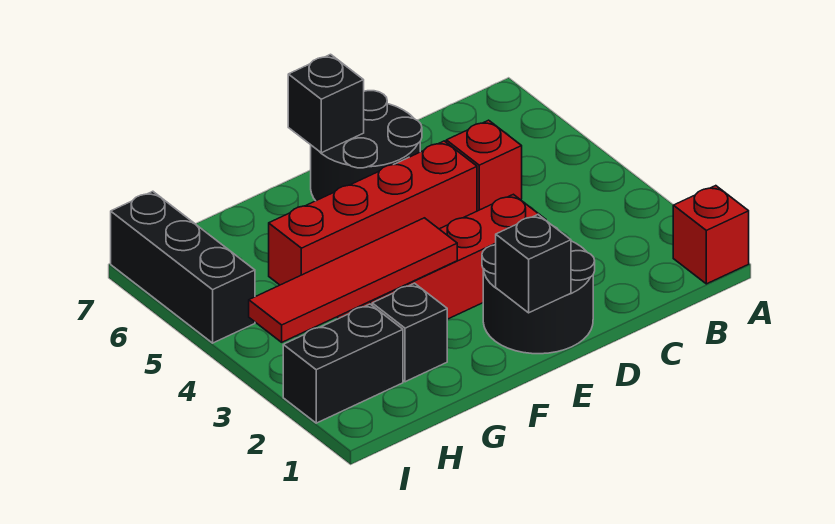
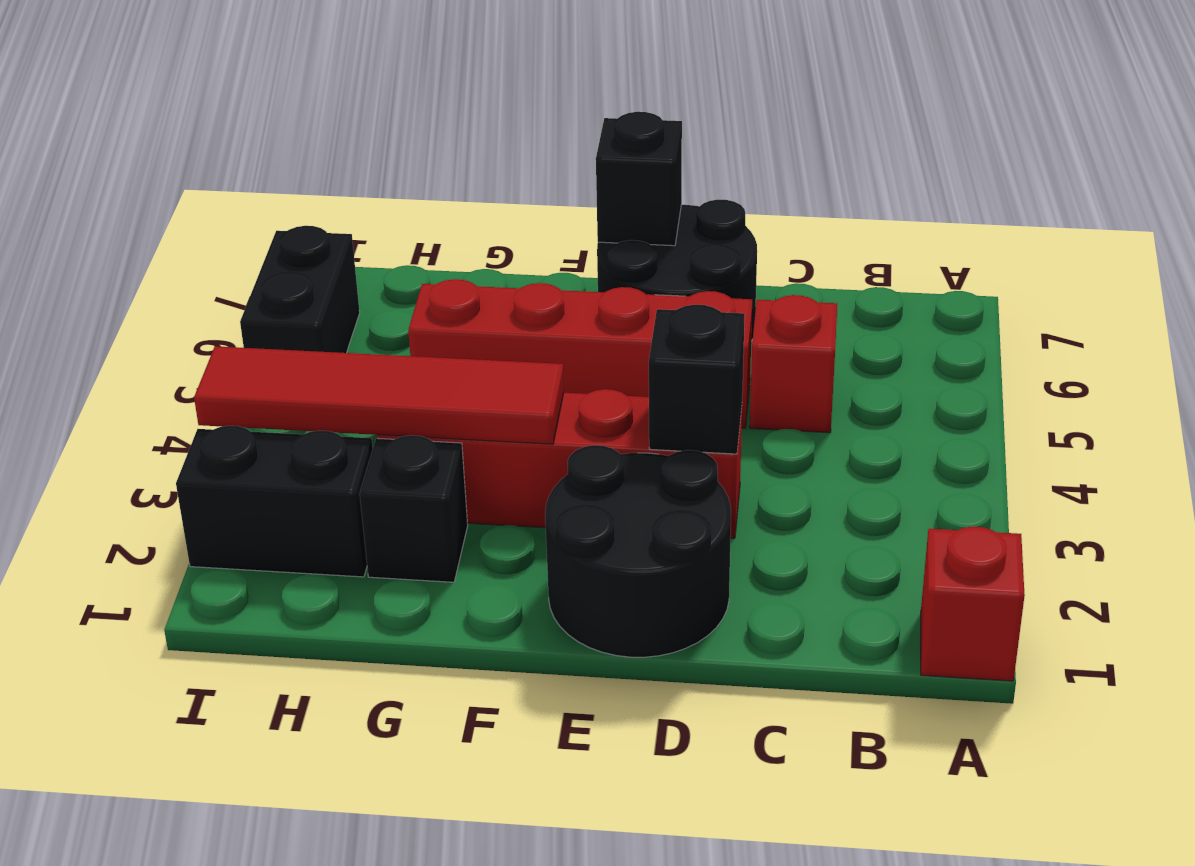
black brick E1 level 2 -> black brick D3 level 2
black brick I5:I7 level 1 -> black brick I5:I6 level 1

